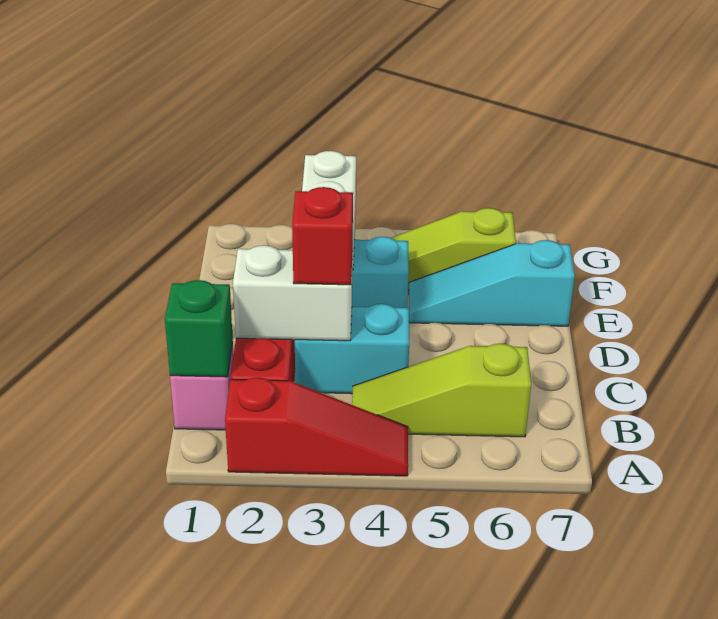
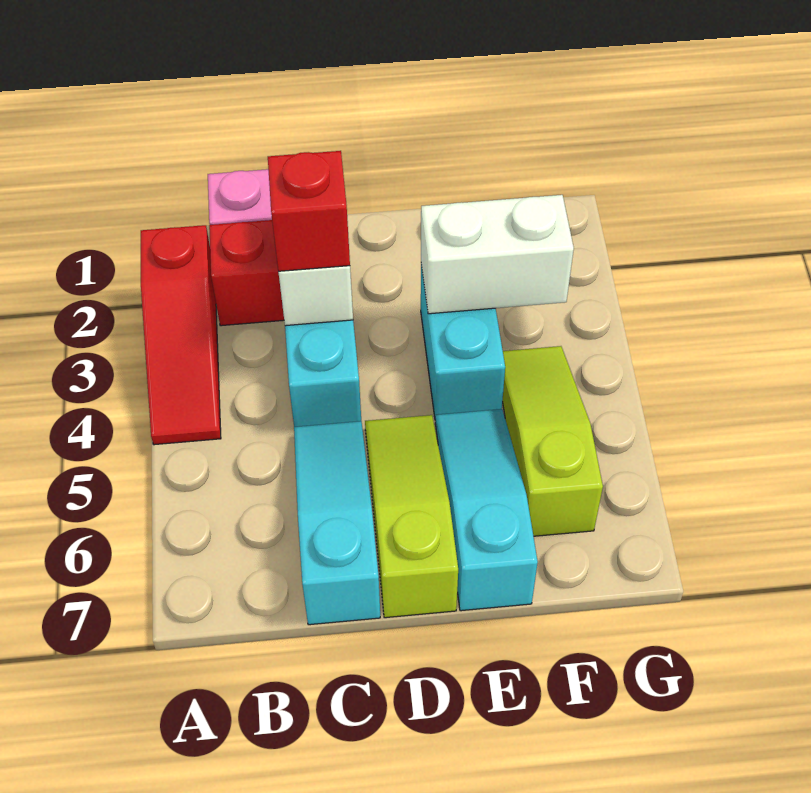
green brick B1 level 2 -> none
lime slope B4:B6 level 1 top 6 -> lime slope D5:D7 level 1 top 7
none -> cyan slope C5:C7 level 1 top 7

